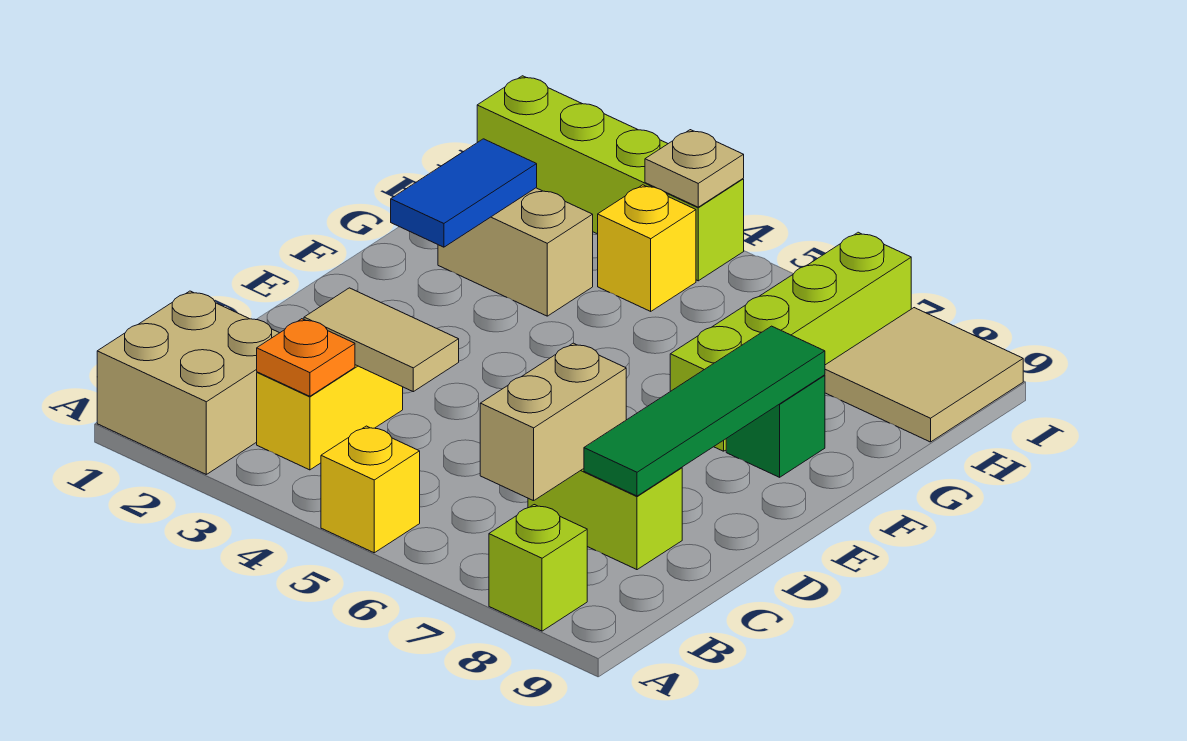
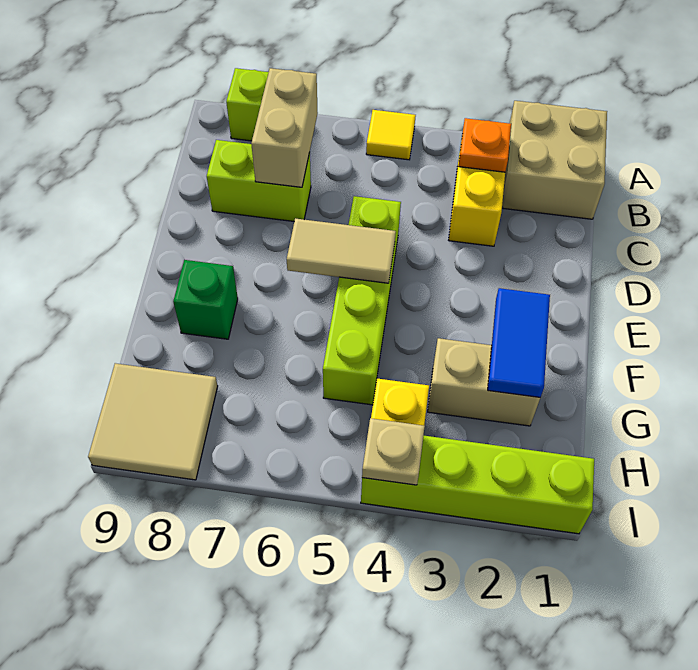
yellow brick A5 level 1 -> yellow tile A5 level 1
tan tile C3:C4 level 2 -> tan tile E5:E6 level 2
green tile C8:F8 level 2 -> none
lime brick F7:I7 level 1 -> lime brick D5:G5 level 1

